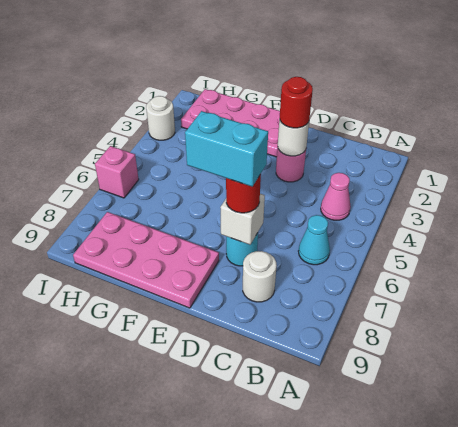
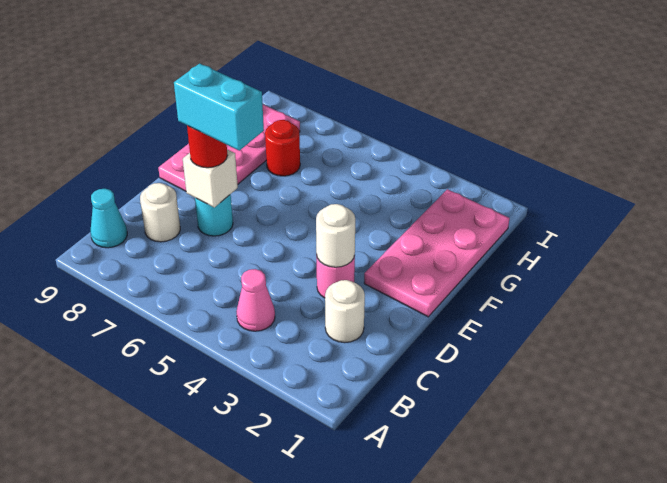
cyan cone B6 level 1 -> cyan cone B9 level 1
red round brick D3 level 3 -> red round brick G7 level 1
cyan brick D7:E7 level 4 -> cyan brick D6:D7 level 4
white round brick I3 level 1 -> white round brick C2 level 1
pink brick I6 level 1 -> none

